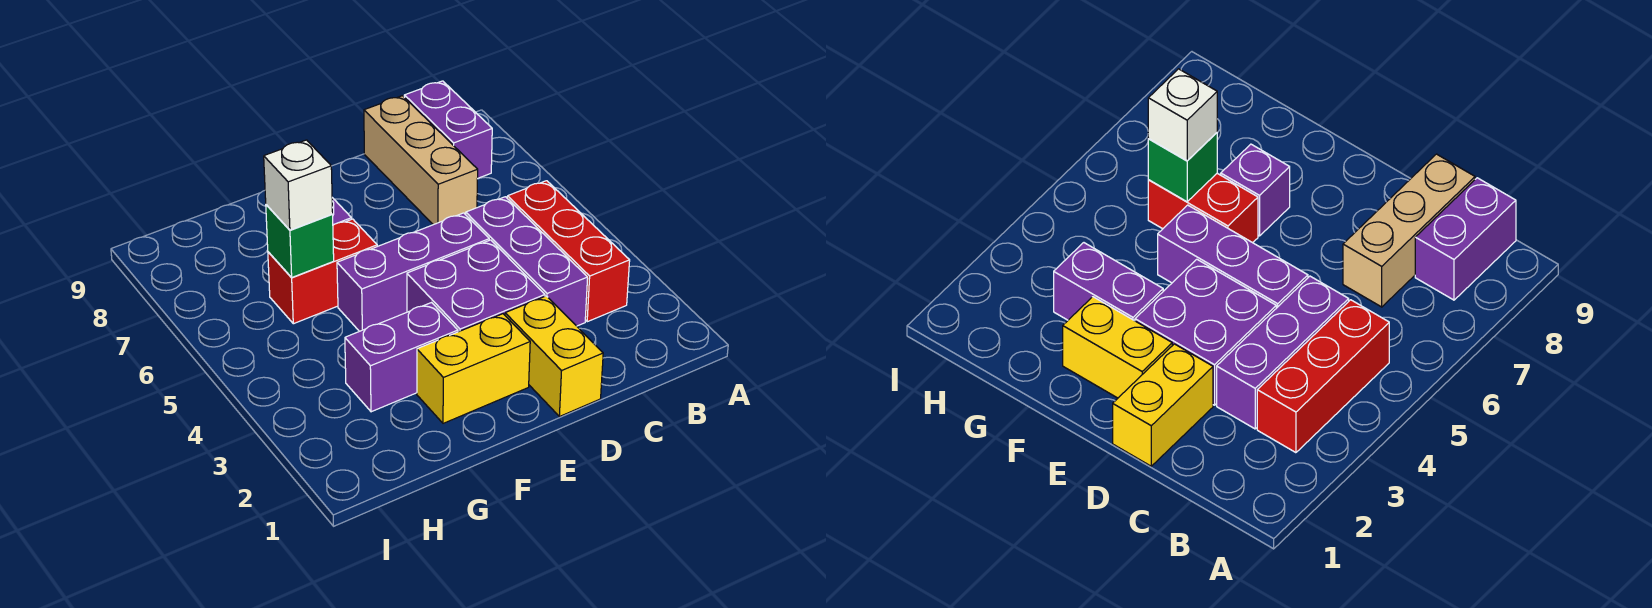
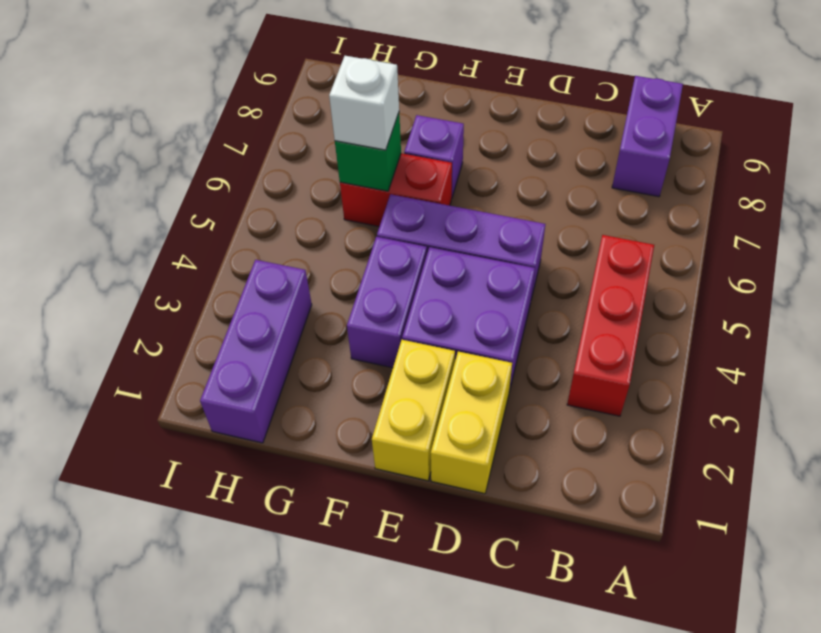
purple brick C3:C5 level 1 -> purple brick H1:H3 level 1
tan brick C7:C9 level 1 -> none
yellow brick E2:F2 level 1 -> yellow brick E1:E2 level 1
purple brick F3:G3 level 1 -> purple brick F3:F4 level 1

